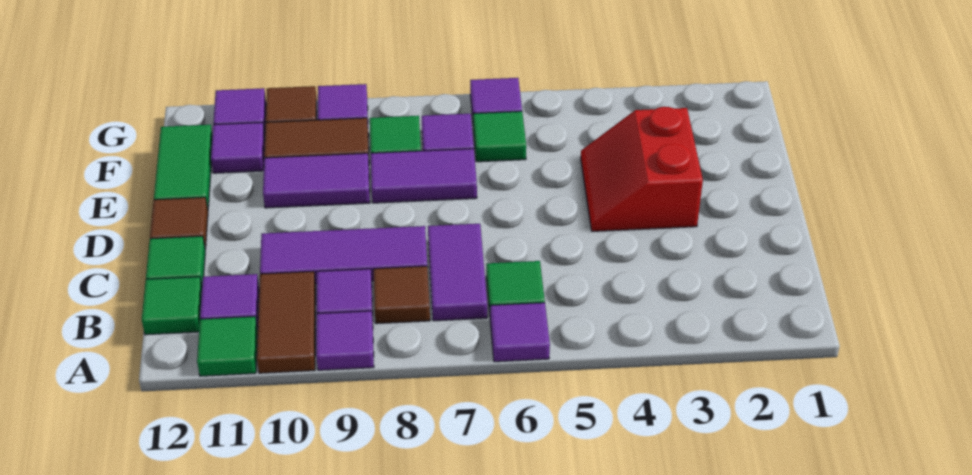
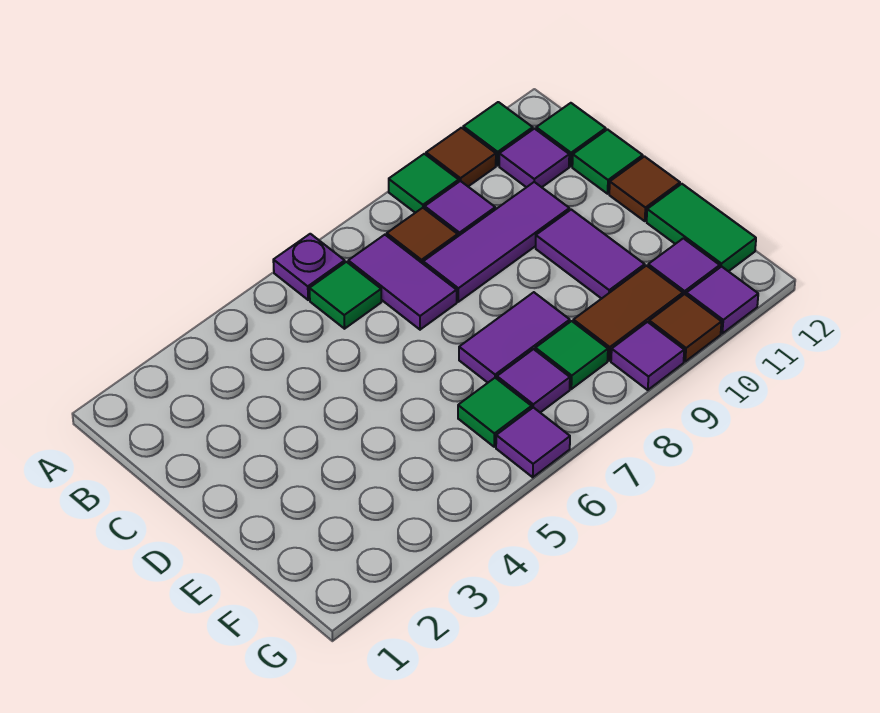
purple tile A6 level 1 -> purple plate A6 level 1
purple tile A9 level 1 -> green tile A9 level 1
brown tile A10:B10 level 1 -> brown tile A10 level 1
red slope D3:E4 level 1 top 3 -> none
purple tile E9:E10 level 1 -> purple tile D10:E10 level 1

